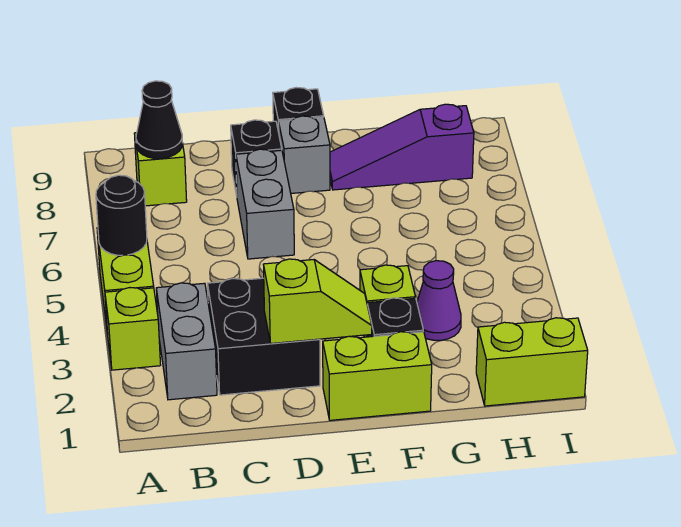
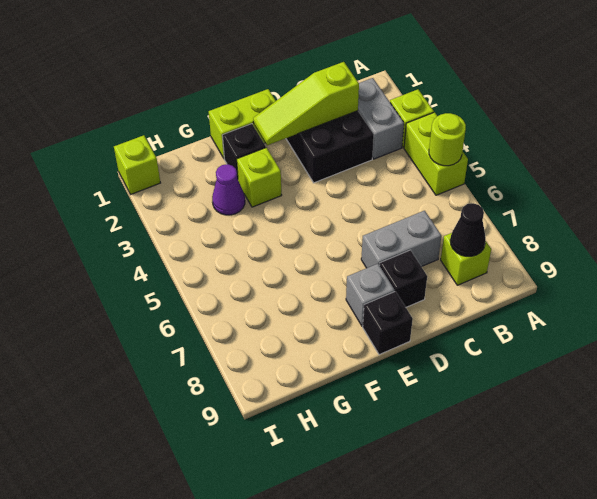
black round brick A5 level 2 -> lime round brick A5 level 2
lime slope D2:E2 level 2 top D -> lime slope C2:E2 level 2 top C
grey brick D6:D7 level 1 -> grey brick C7:D7 level 1
purple slope F8:H8 level 1 top H -> none
lime brick H1:I1 level 1 -> lime brick I1 level 1

